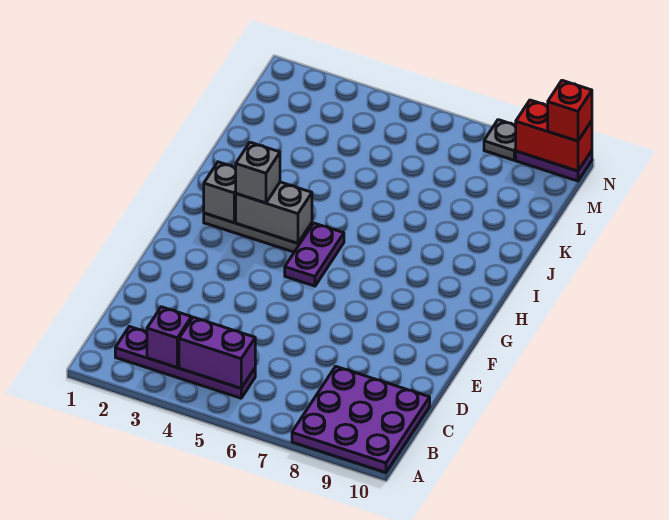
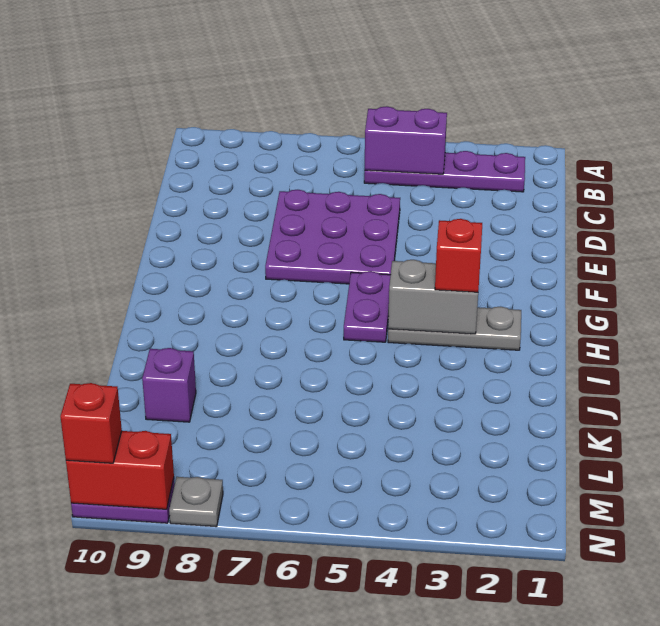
purple plate A8:C10 level 1 -> purple plate D5:F7 level 1
purple brick B3 level 2 -> purple brick K9 level 1
grey brick H2 level 2 -> none
grey brick H3 level 3 -> red brick H3 level 3

